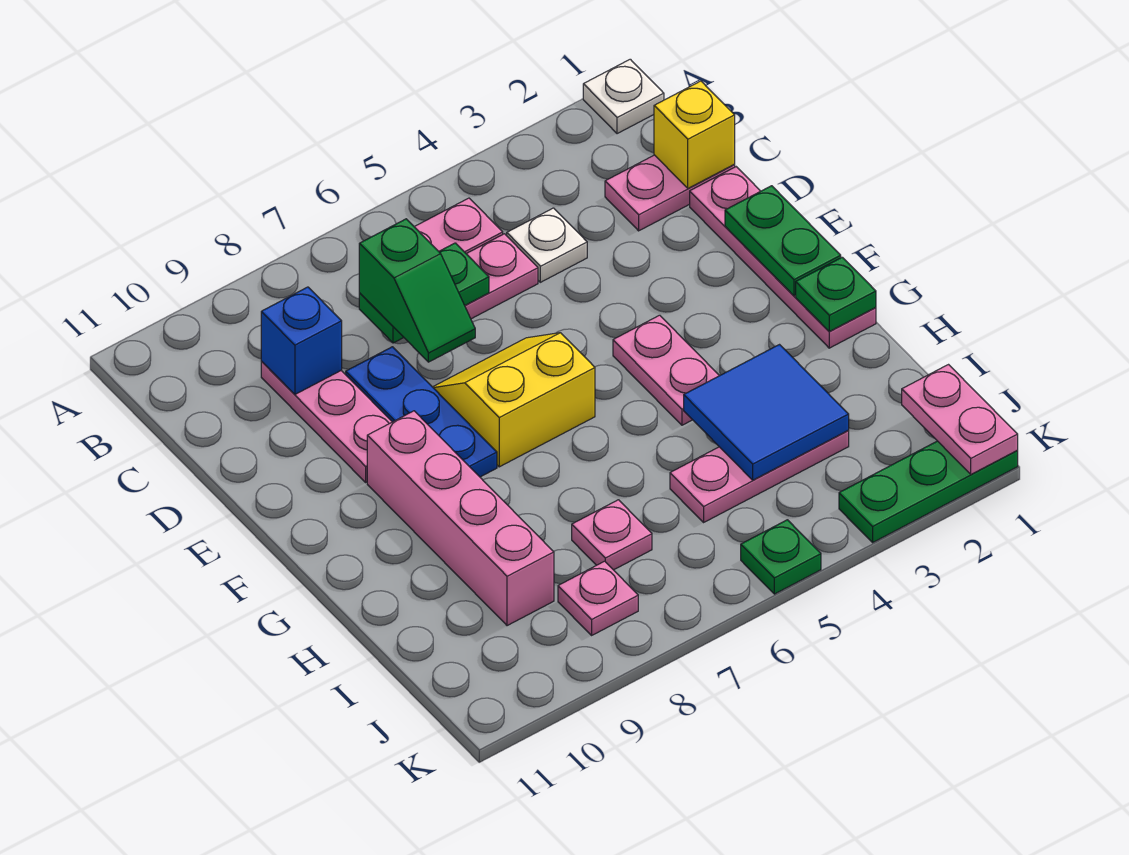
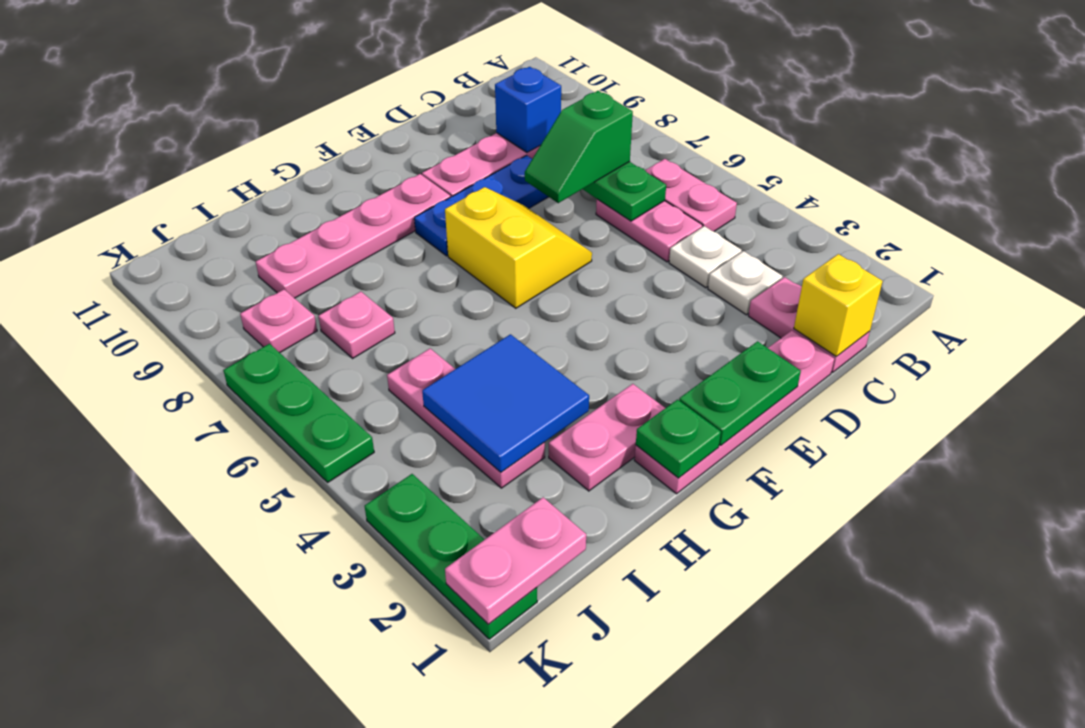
white plate A1 level 1 -> white plate C3 level 1
pink plate F4:G4 level 1 -> pink plate G2:H2 level 1
pink brick F9:I9 level 1 -> pink plate F9:I9 level 1
green plate K5 level 1 -> green plate K5:K7 level 1

